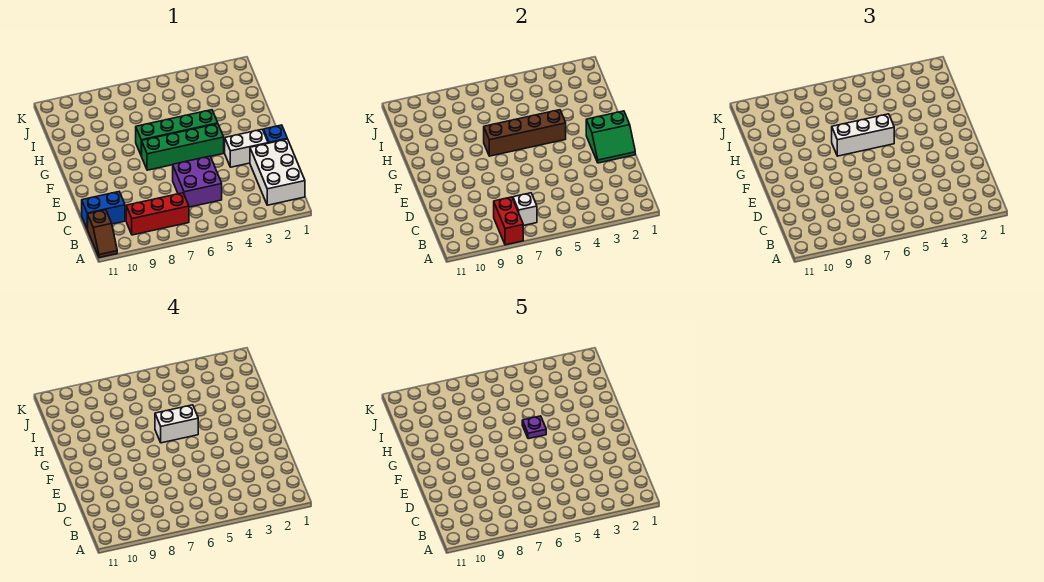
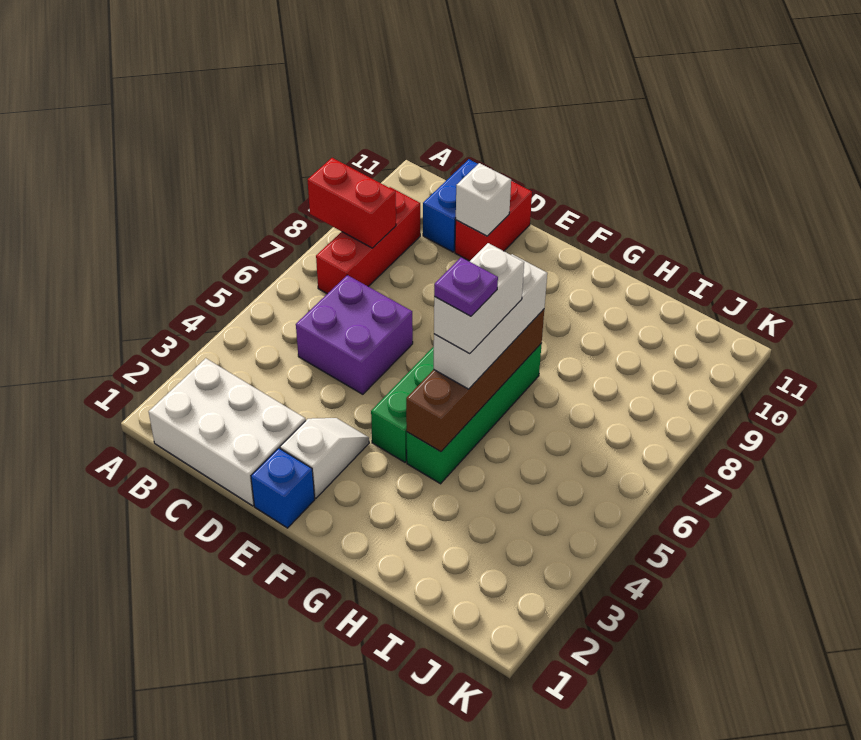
brown slope A11:B11 level 1 top B -> none
white brick B7 level 2 -> white brick D10 level 2
none -> red brick D10:D11 level 1
green slope E1:F2 level 2 top F -> none
white brick E2:E3 level 1 -> white slope E2:E3 level 1 top 2

